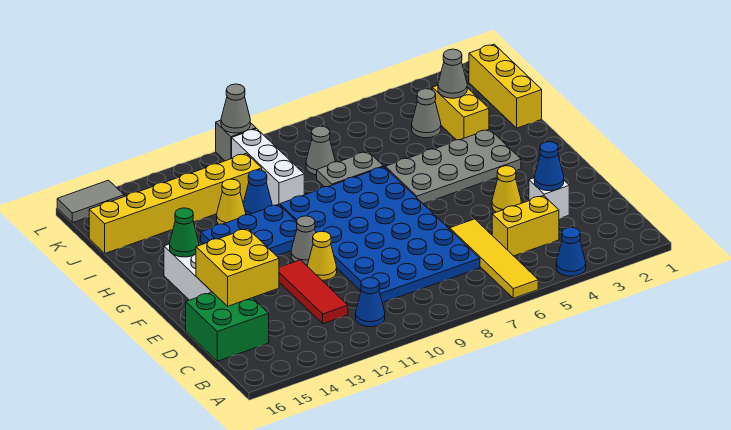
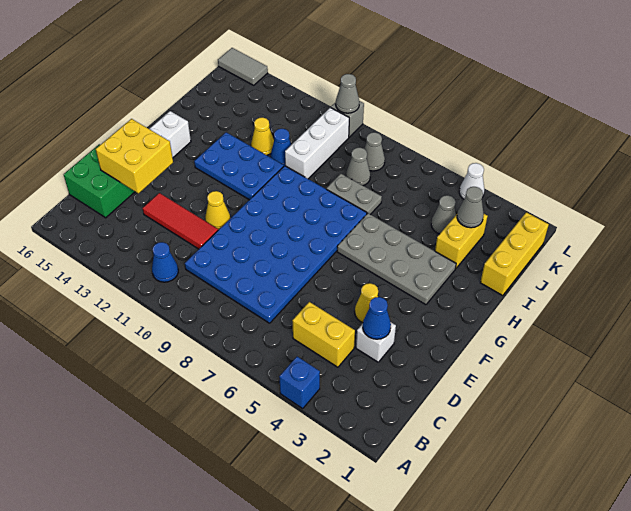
blue cone A4 level 1 -> blue brick A4 level 1
yellow tile A6:D6 level 1 -> none
red tile C12:E12 level 1 -> red tile D11:D13 level 1
grey cone F11 level 1 -> grey cone K8 level 1
green cone G15 level 2 -> none
yellow brick J11:J16 level 1 -> none
none -> white cone L4 level 1

